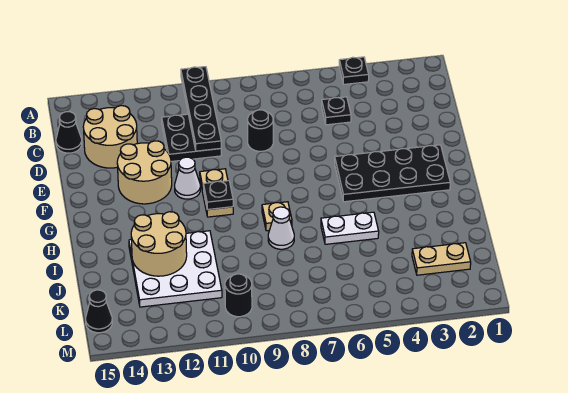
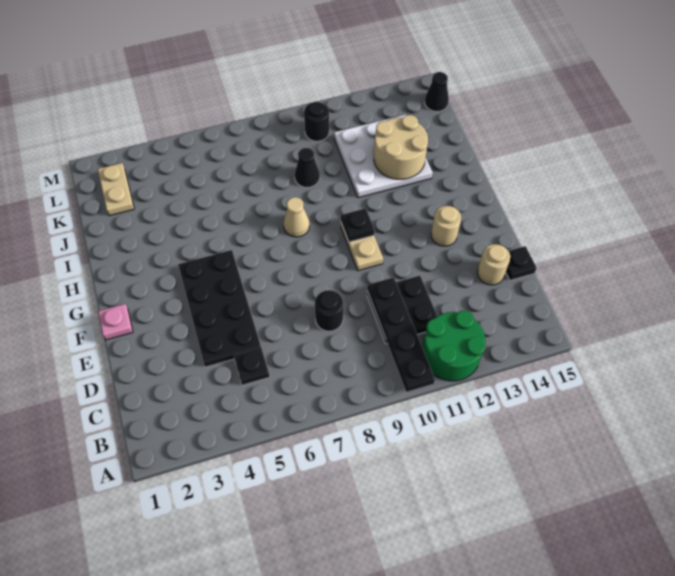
black plate A4 level 1 -> black plate D15 level 1
none -> green round brick A11:B12 level 1
tan round brick C13:D14 level 1 -> tan round brick D14 level 1
black cone C15 level 1 -> black cone J9 level 1
tan round brick E12:F13 level 1 -> tan round brick F13 level 1
none -> pink plate F1 level 1
black plate F2:G5 level 1 -> black plate D4:G5 level 1
white cone F11 level 1 -> none
tan plate H8 level 1 -> tan cone H8 level 1
white plate I5:I6 level 1 -> none
white cone I8 level 1 -> none
tan plate K2:K3 level 1 -> tan plate K2:L2 level 1

